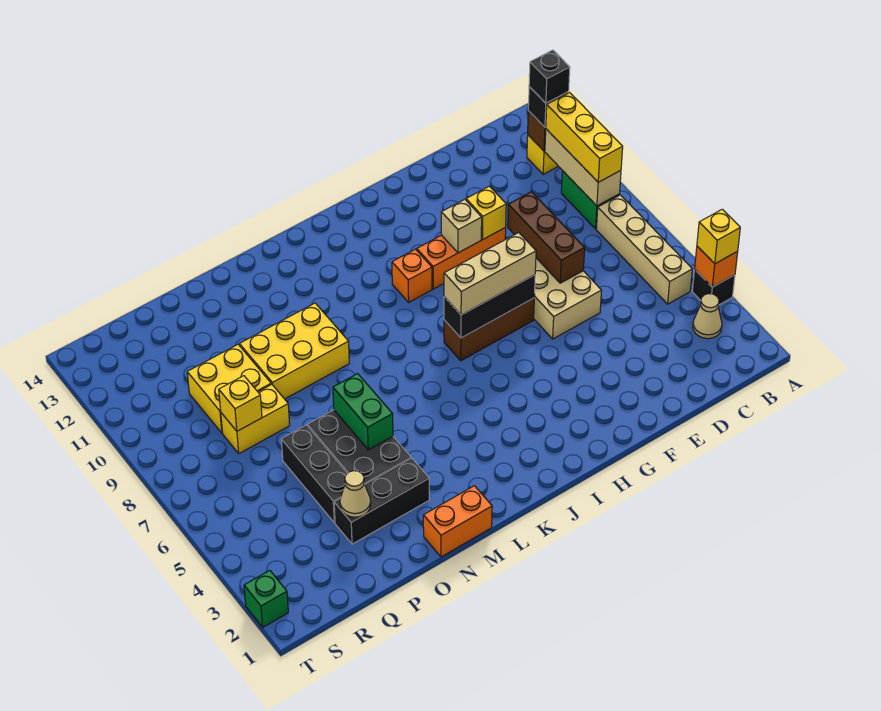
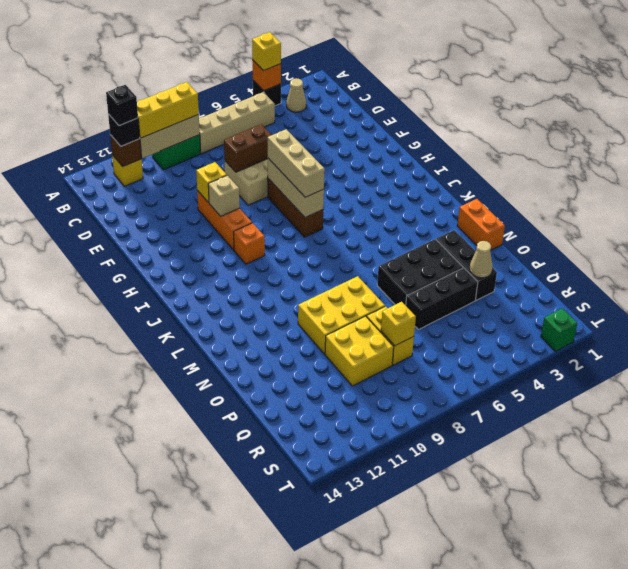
brown brick E7:E9 level 2 -> brown brick E7:E8 level 2
black brick G7:I7 level 2 -> tan brick G7:I7 level 2
yellow brick M9:O10 level 1 -> yellow brick N8:O10 level 1
green brick N5:N6 level 2 -> none

